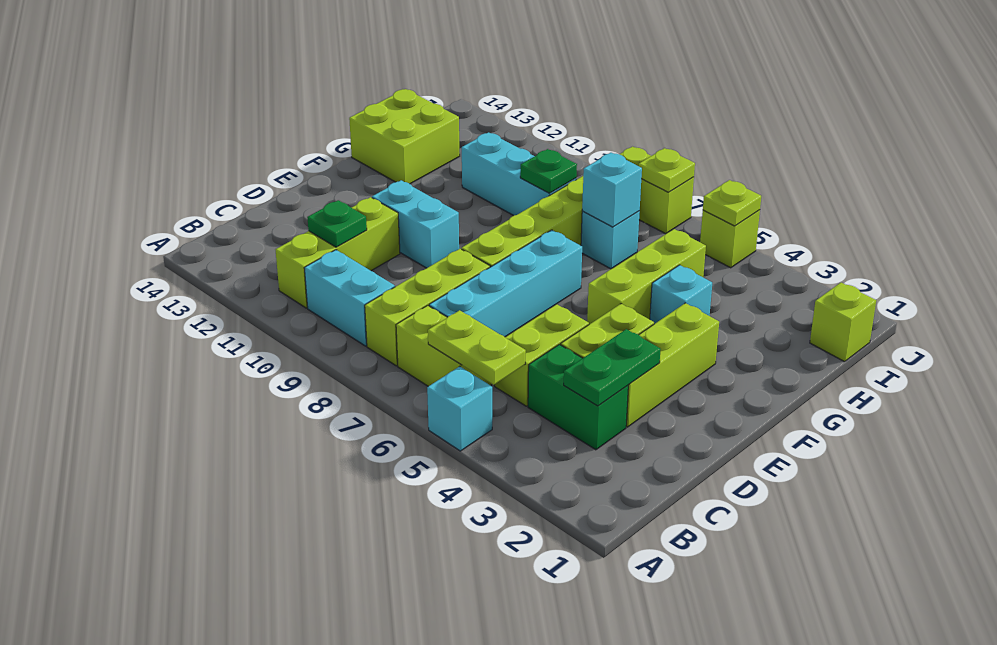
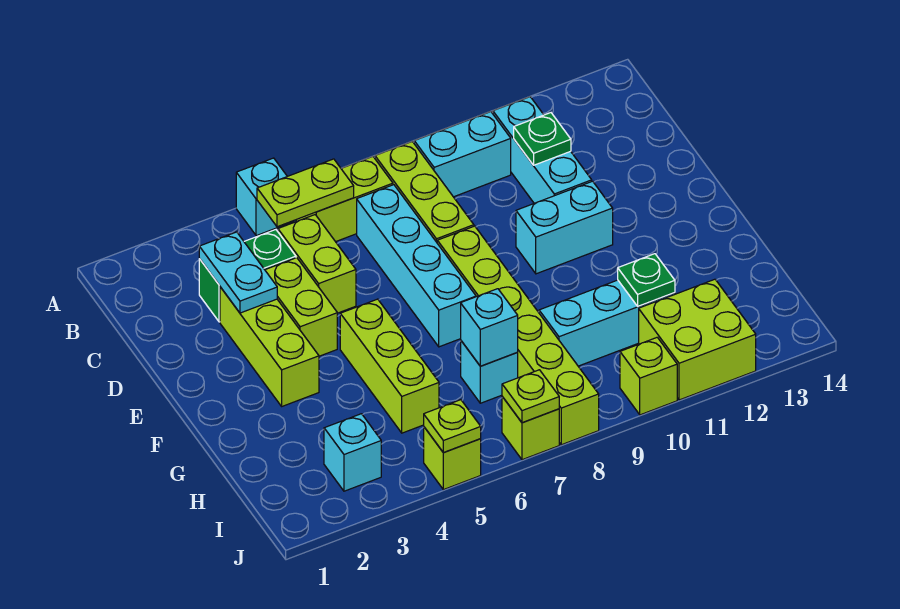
lime brick B11:D11 level 1 -> cyan brick B11:D11 level 1
green plate C3:D3 level 2 -> cyan plate C3:D3 level 2
cyan brick G4 level 1 -> cyan brick I3 level 1
lime brick G13:H14 level 1 -> lime brick I11:J12 level 1
green plate H9 level 2 -> green plate H11 level 2
lime brick I1 level 1 -> lime brick J10 level 1

